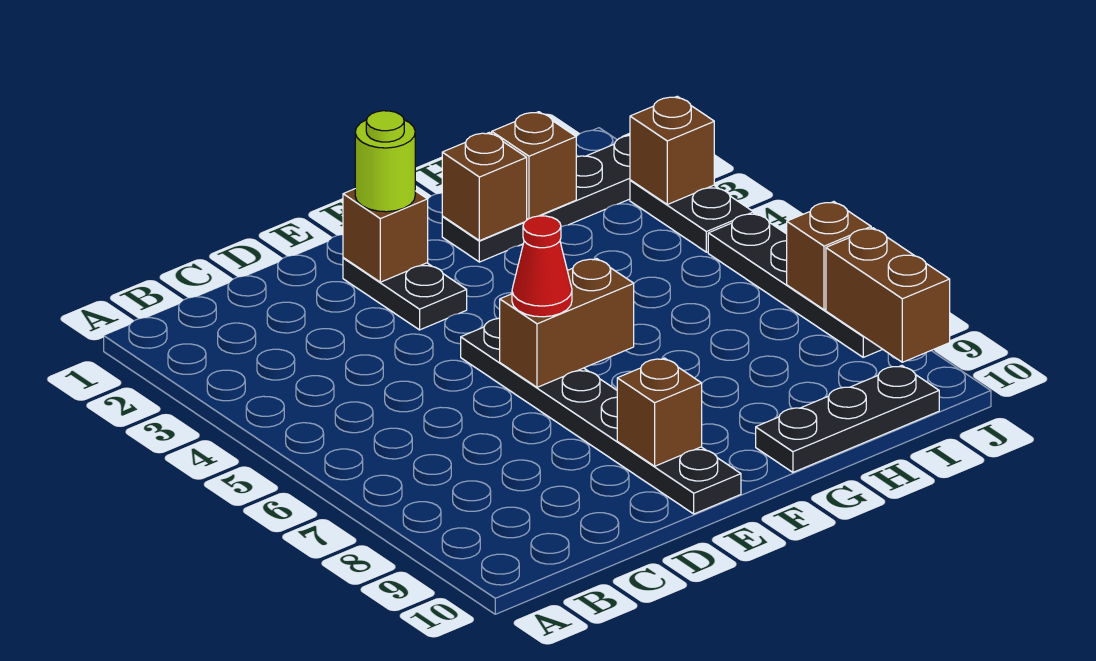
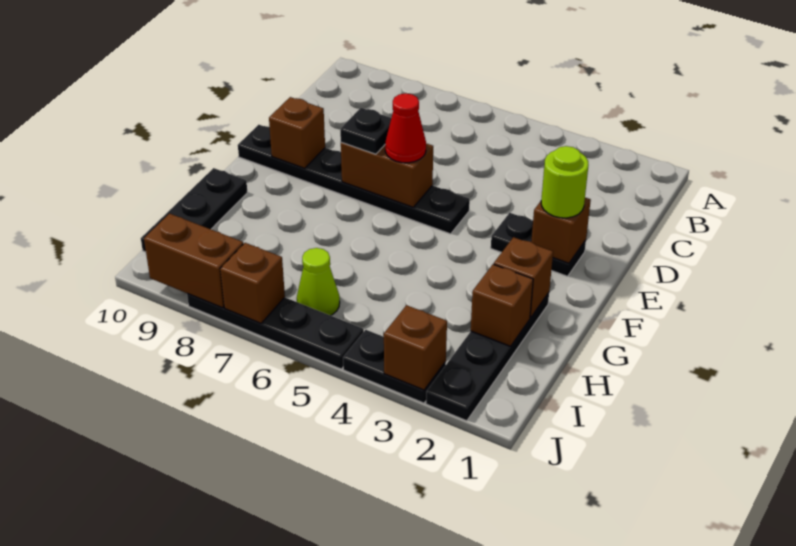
brown brick E6:F6 level 2 -> brown brick E6:E7 level 2
none -> black plate E7 level 3
none -> lime cone I6 level 1

